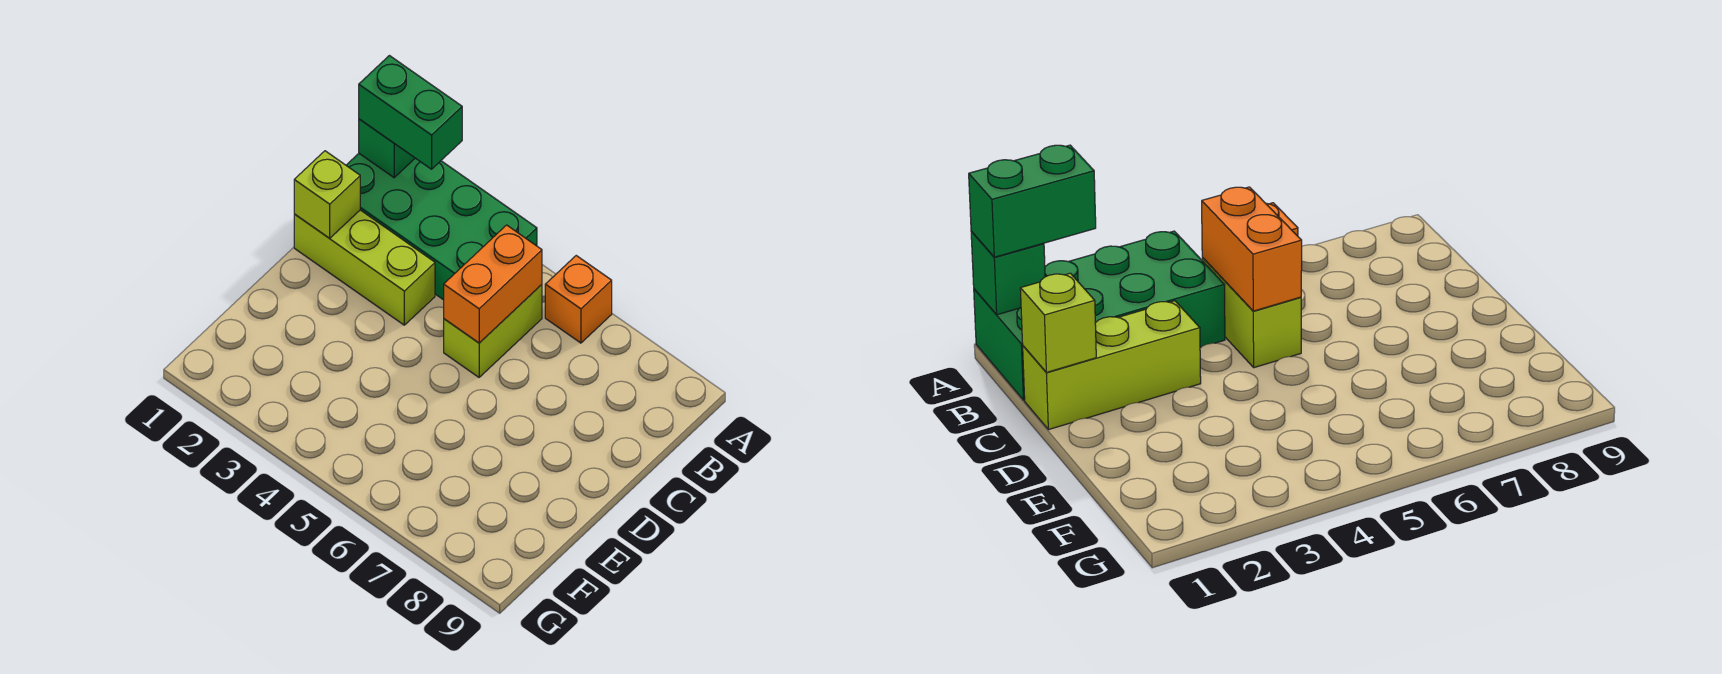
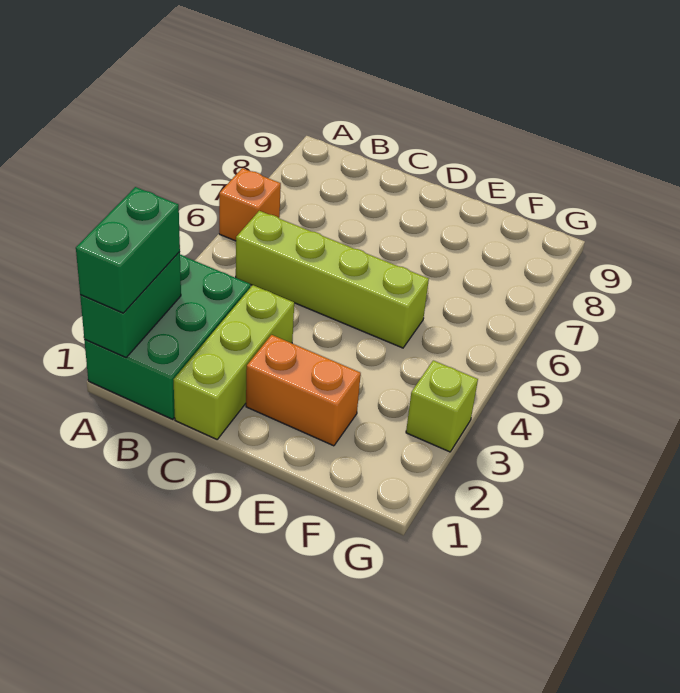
green brick A1:B4 level 1 -> green brick A1:B3 level 1
green brick A1 level 2 -> green brick A1:A2 level 2
lime brick B5:C5 level 1 -> lime brick B5:E5 level 1
orange brick B5:C5 level 2 -> orange brick D2:E2 level 1
lime brick C1 level 2 -> lime brick G3 level 1

